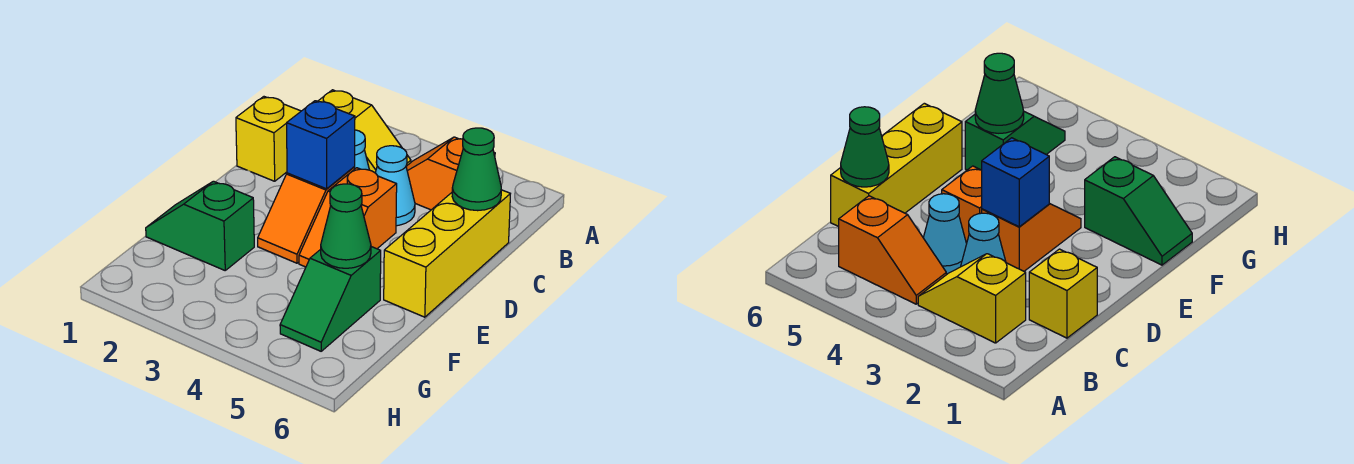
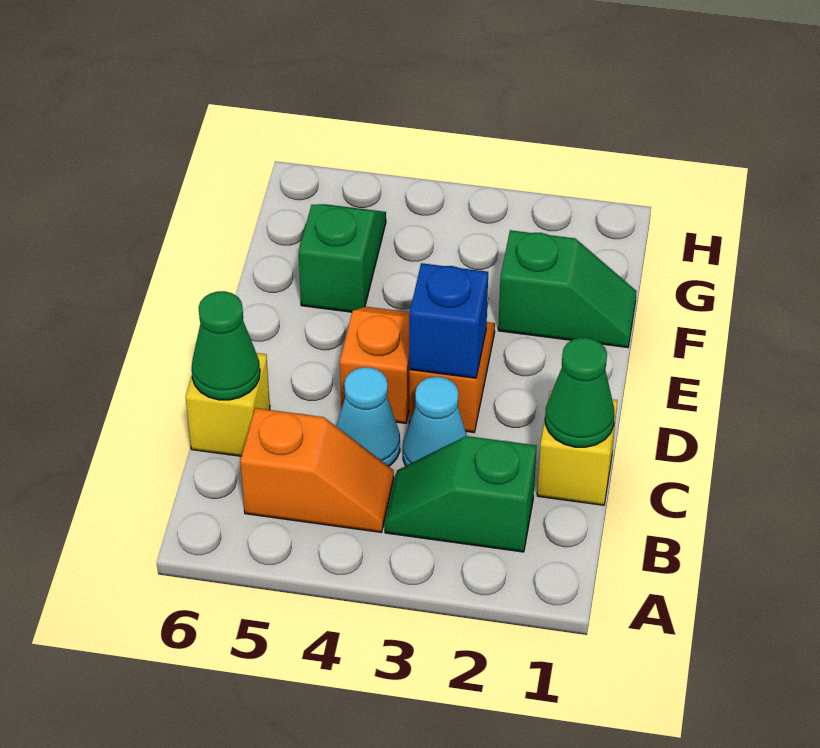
yellow slope B2:B3 level 1 top 2 -> green slope B2:B3 level 1 top 2
yellow brick C6:E6 level 1 -> yellow brick C6 level 1
green cone F5 level 2 -> green cone C1 level 2

